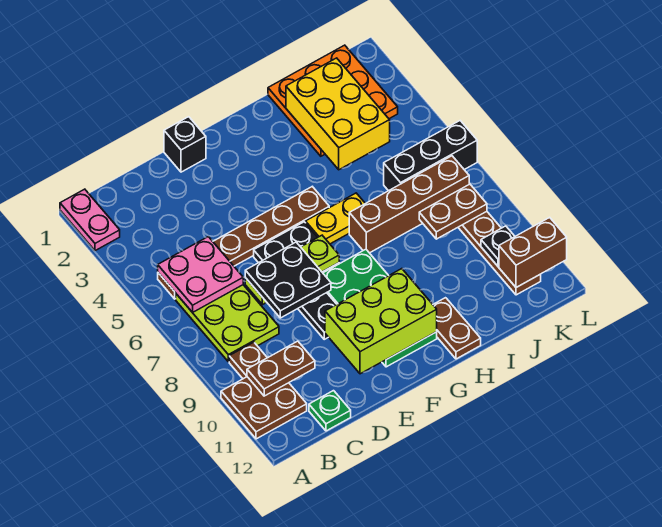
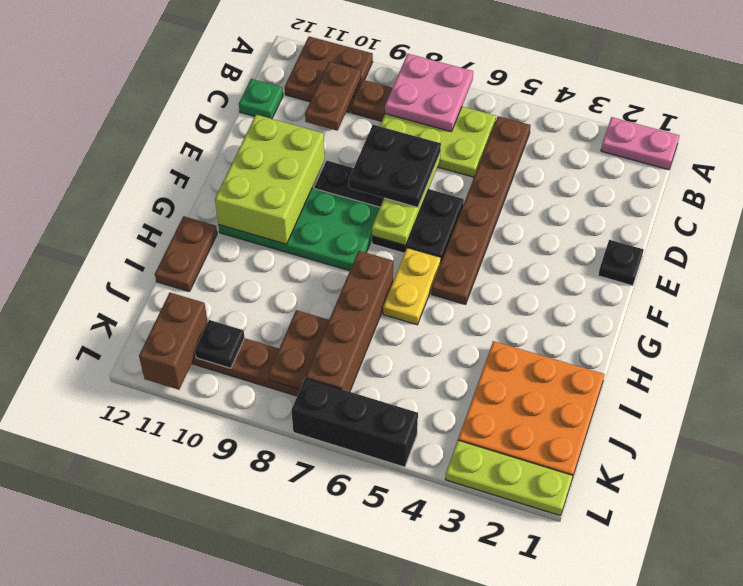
pink plate B5:C6 level 2 -> pink plate A7:B8 level 2
black brick E1 level 1 -> black plate E1 level 1
brown plate H11:H12 level 1 -> brown plate H12:I12 level 1
yellow brick I2:J4 level 2 -> none
black brick J6:L6 level 1 -> black brick L5:L7 level 1
none -> lime plate L1:L3 level 1

